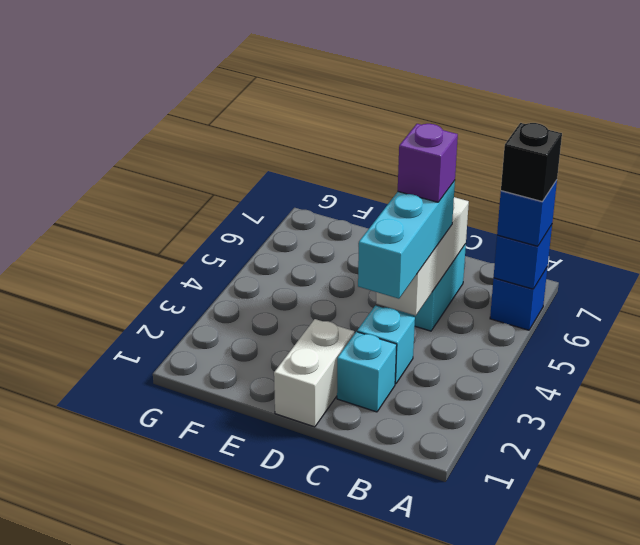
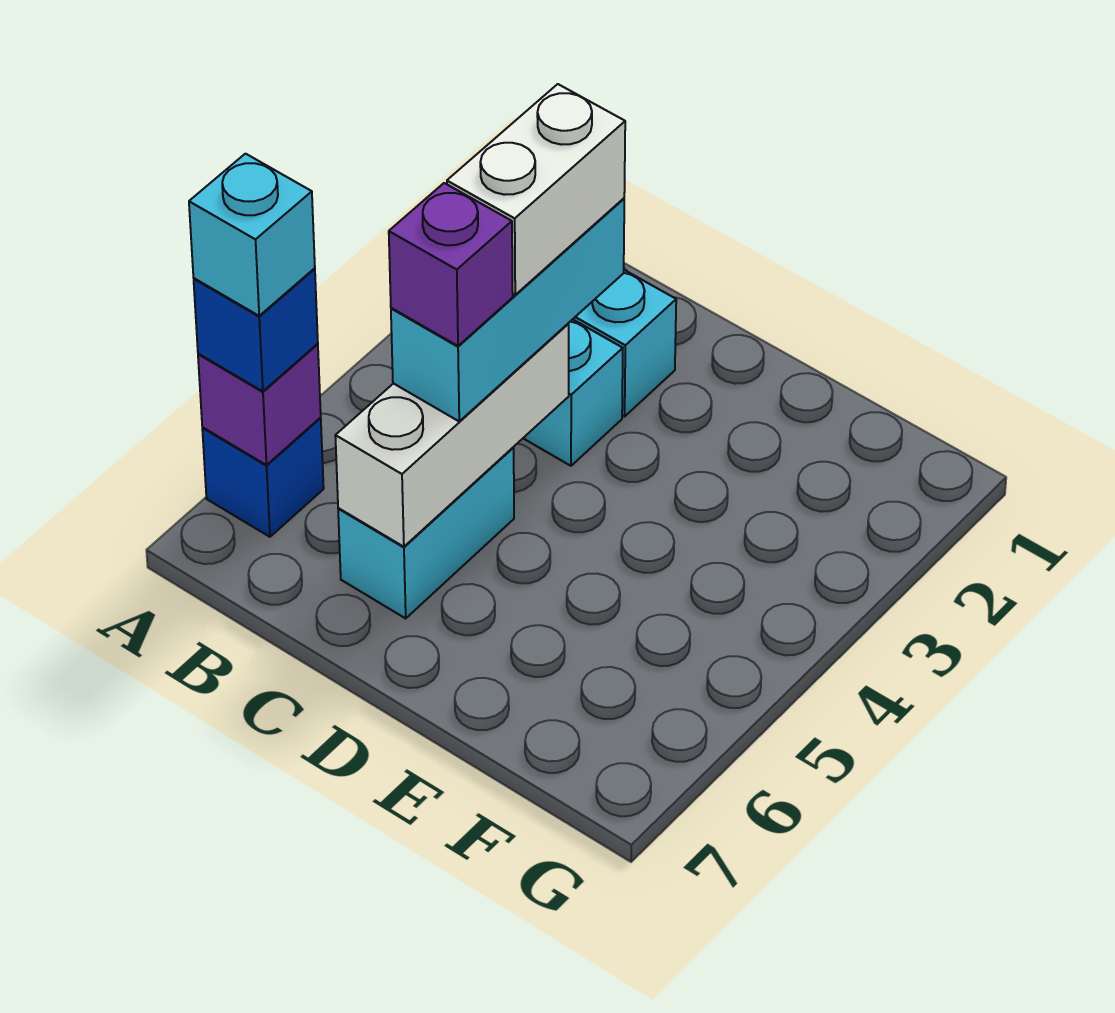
blue brick A6 level 2 -> purple brick A6 level 2
black brick A6 level 4 -> cyan brick A6 level 4
white brick D1:D2 level 1 -> white brick C3:C4 level 4

